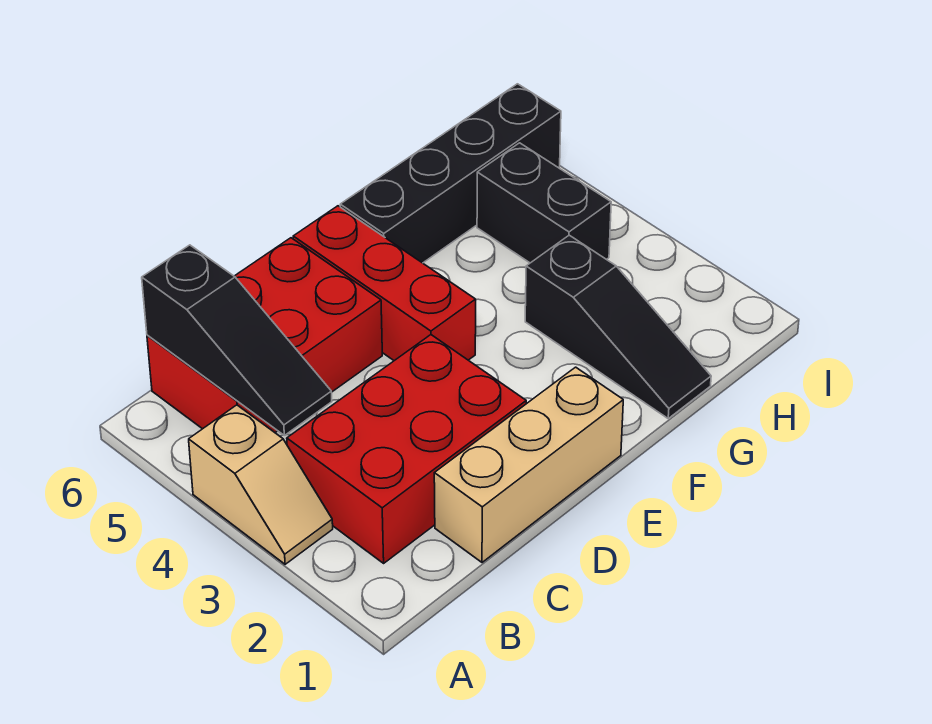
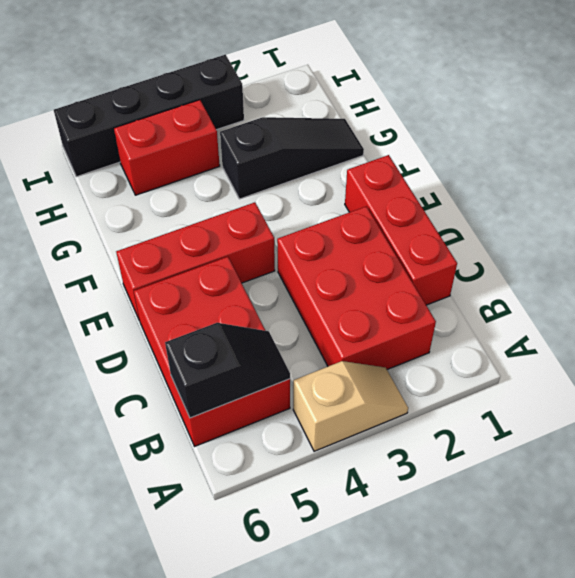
black slope B4:B6 level 2 top 6 -> black slope B5:B6 level 2 top 6
tan brick C1:E1 level 1 -> red brick C1:E1 level 1
black brick F6:I6 level 1 -> black brick I3:I6 level 1
black brick H4:H5 level 1 -> red brick H4:H5 level 1

